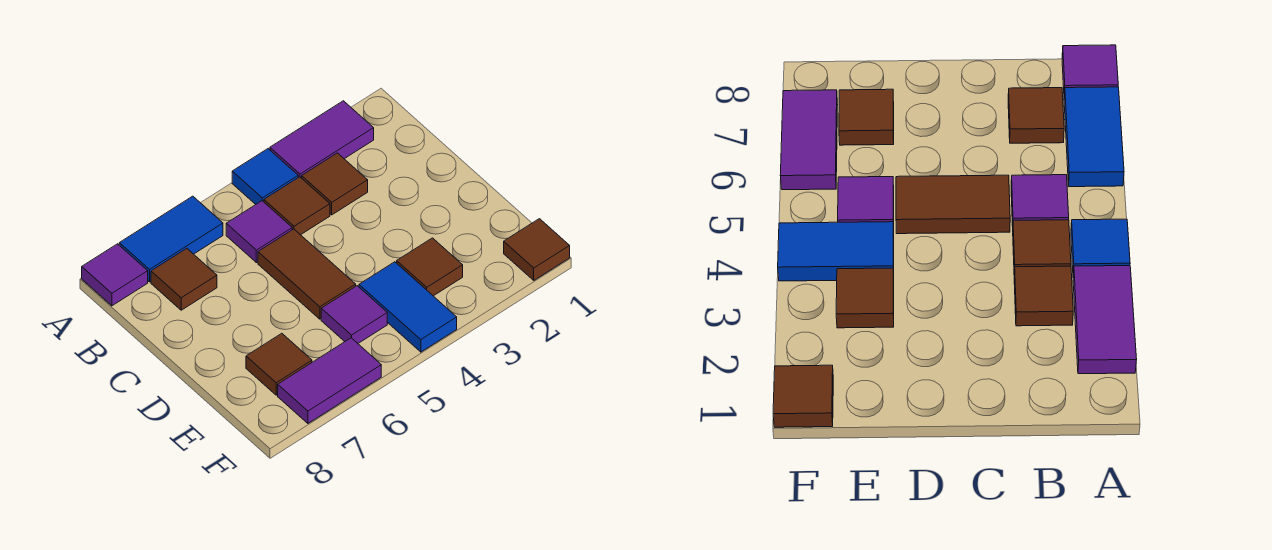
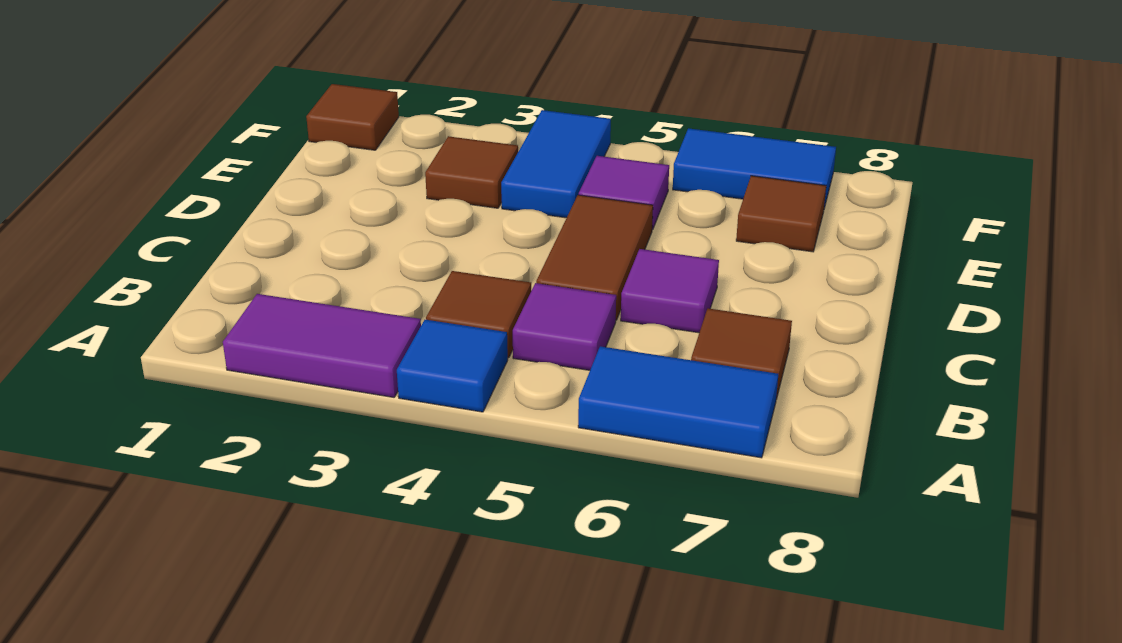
purple tile A8 level 1 -> purple tile C6 level 1
brown tile B3 level 1 -> none
purple tile F6:F7 level 1 -> blue tile F6:F7 level 1

